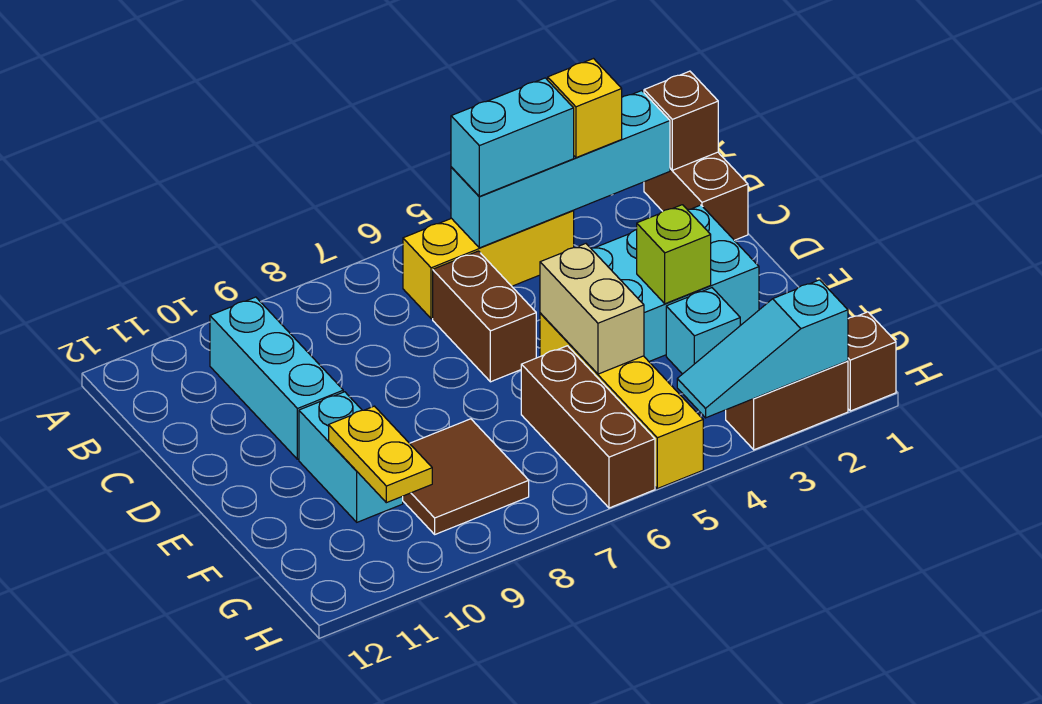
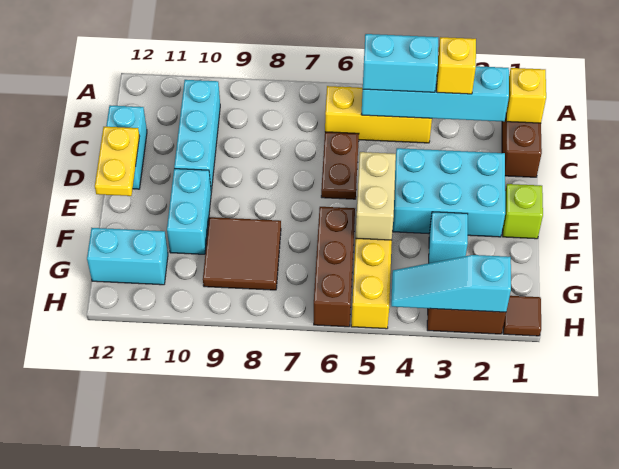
brown brick B1 level 2 -> yellow brick B1 level 2
brown brick C6:D6 level 1 -> brown plate C6:D6 level 1
none -> cyan brick C12:D12 level 1
lime brick E3 level 2 -> lime brick E1 level 1
yellow plate F10:G10 level 2 -> yellow plate D12:E12 level 2
none -> cyan brick G11:G12 level 1
brown brick H1 level 1 -> brown tile H1 level 1

